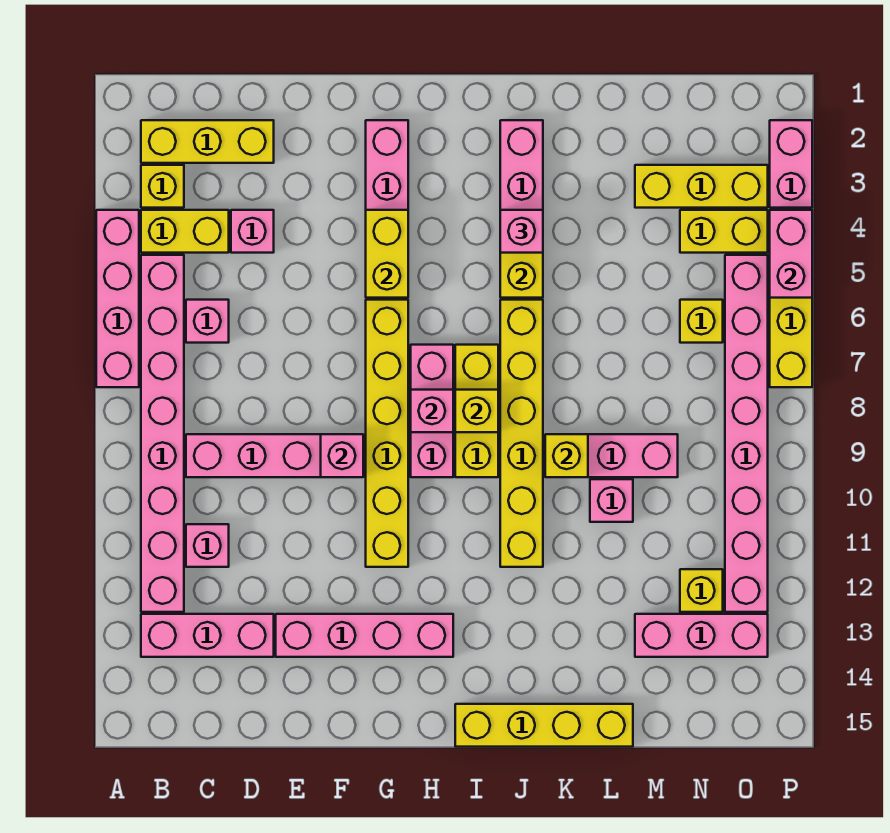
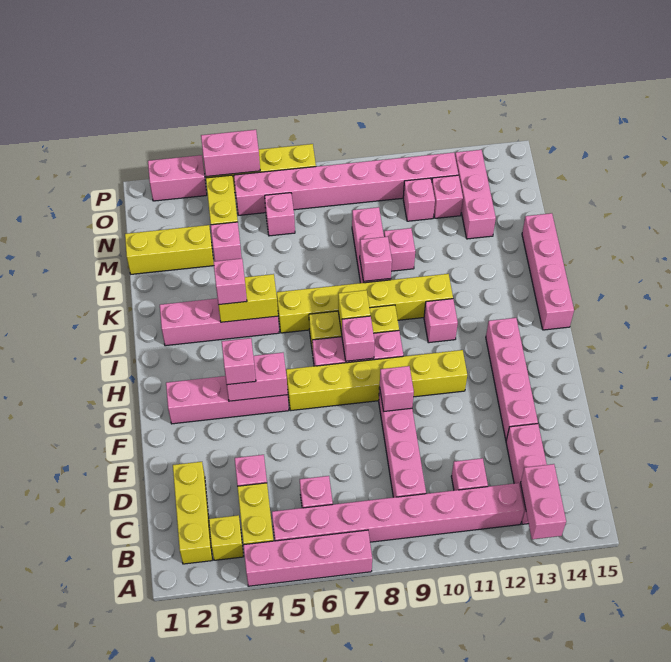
none -> pink brick A13:B13 level 2
yellow brick G4:G5 level 2 -> pink brick G4:G5 level 2
none -> pink brick G4 level 3
none -> pink brick I11 level 1
yellow brick I15:L15 level 1 -> pink brick I15:L15 level 1
yellow brick K9 level 2 -> pink brick K9 level 2
yellow brick M3:O3 level 1 -> yellow brick M1:M3 level 1
none -> pink brick M4 level 1
yellow brick N6 level 1 -> pink brick N6 level 1
none -> pink brick N11 level 1
yellow brick N12 level 1 -> pink brick N12 level 1

